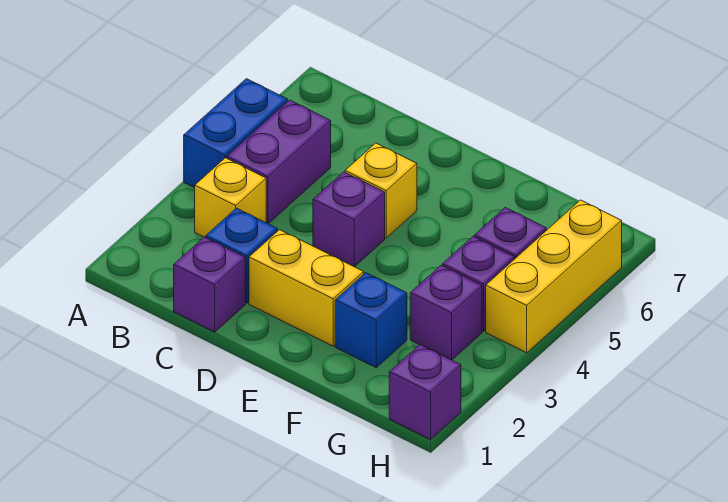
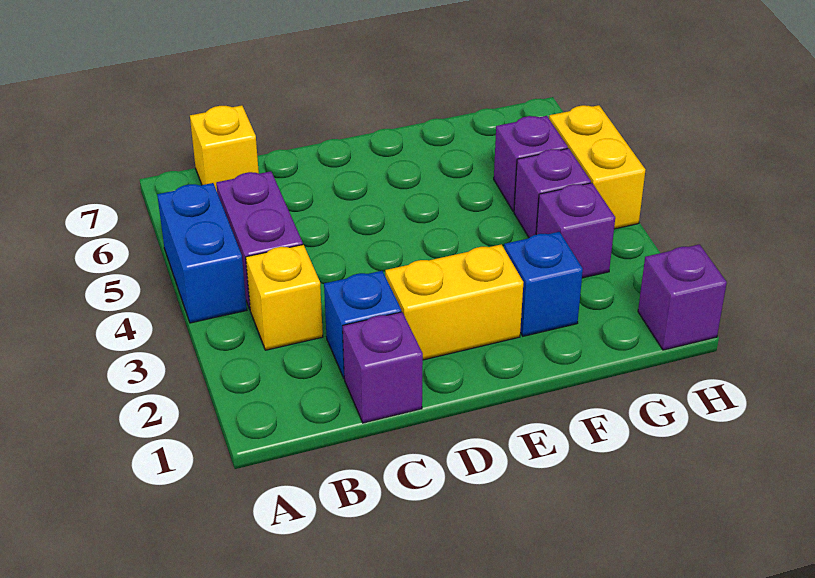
purple brick D4 level 1 -> none
yellow brick D5 level 1 -> yellow brick B7 level 1
yellow brick H4:H6 level 1 -> yellow brick H4:H5 level 1

